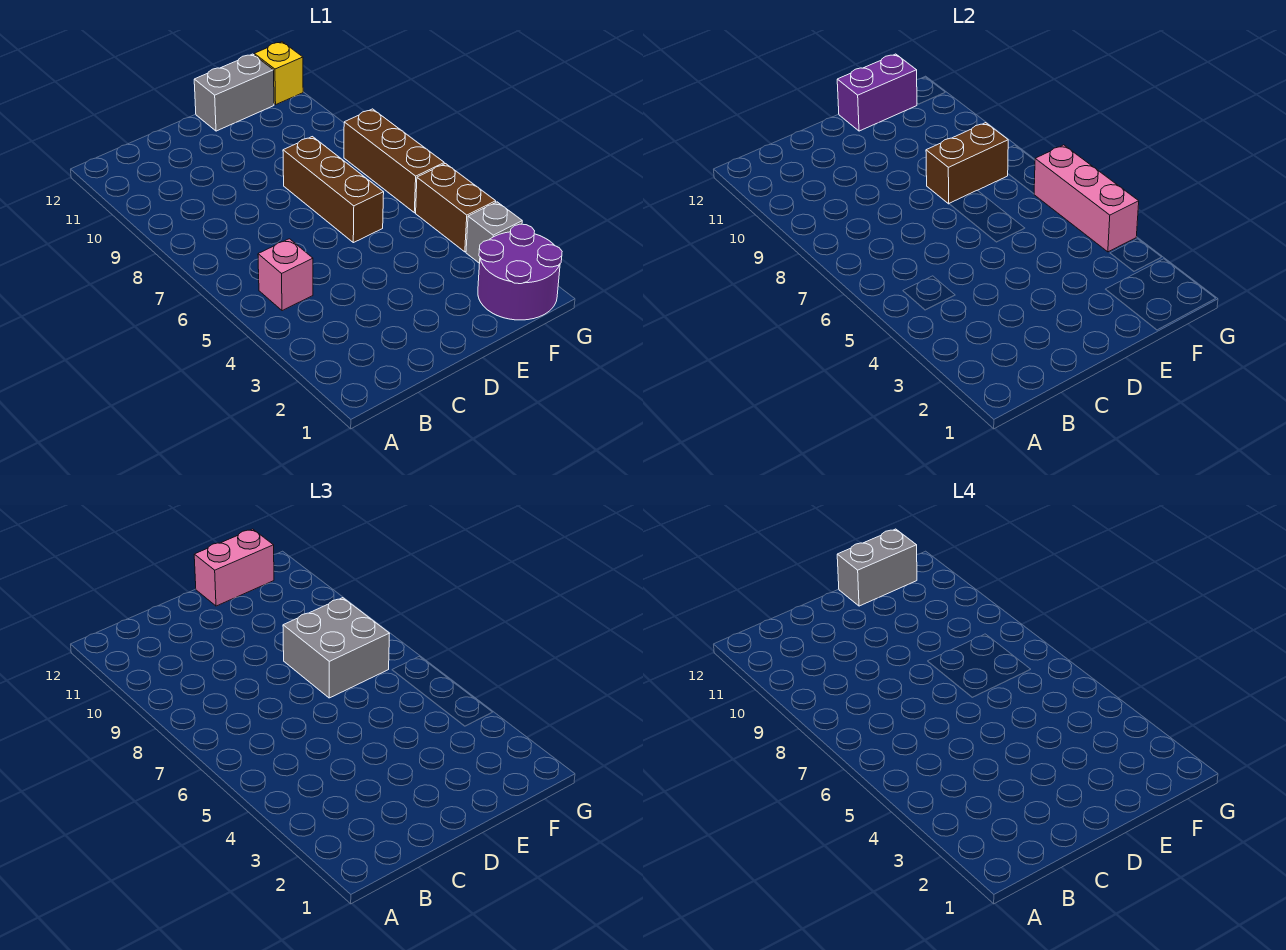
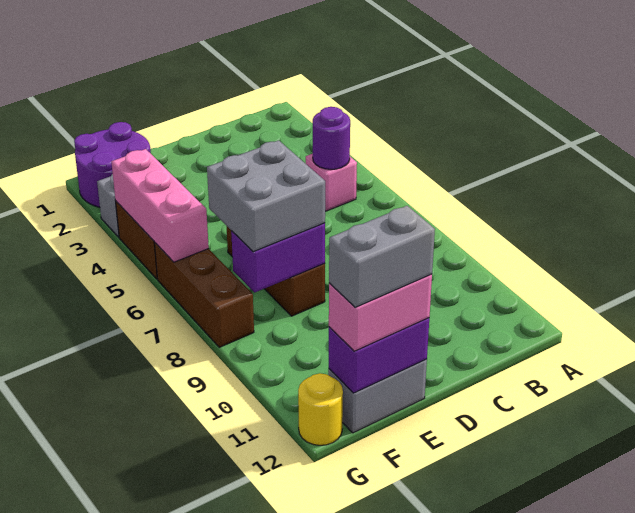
none -> purple round brick B5 level 2
brown brick E8:F8 level 2 -> purple brick E8:F8 level 2
yellow brick G12 level 1 -> yellow round brick G12 level 1

